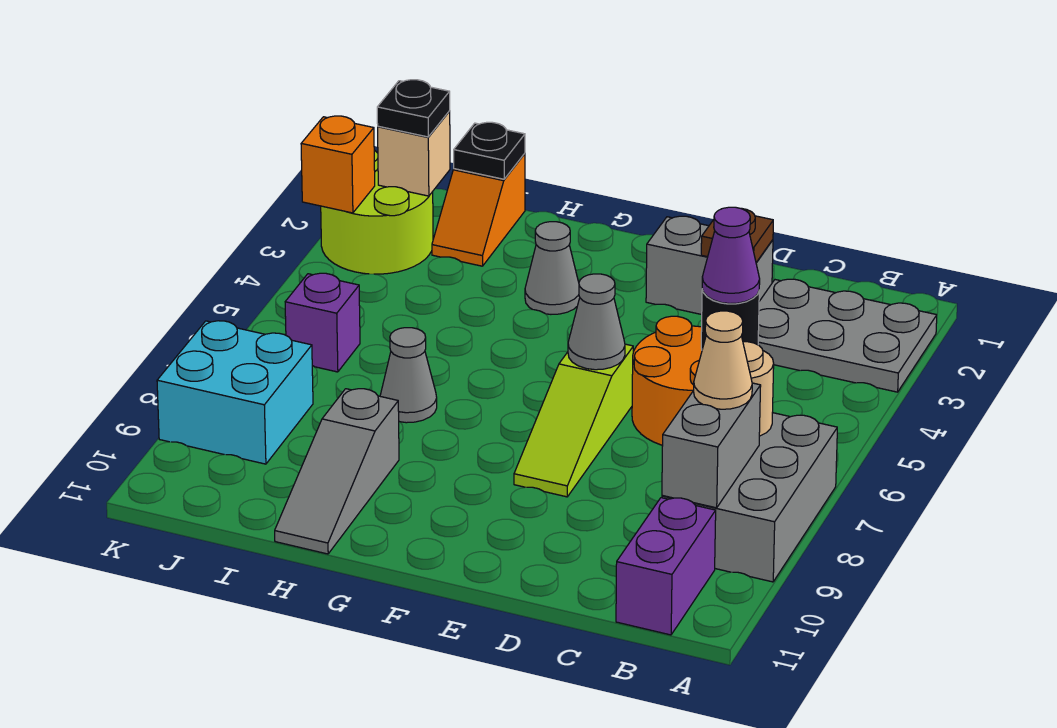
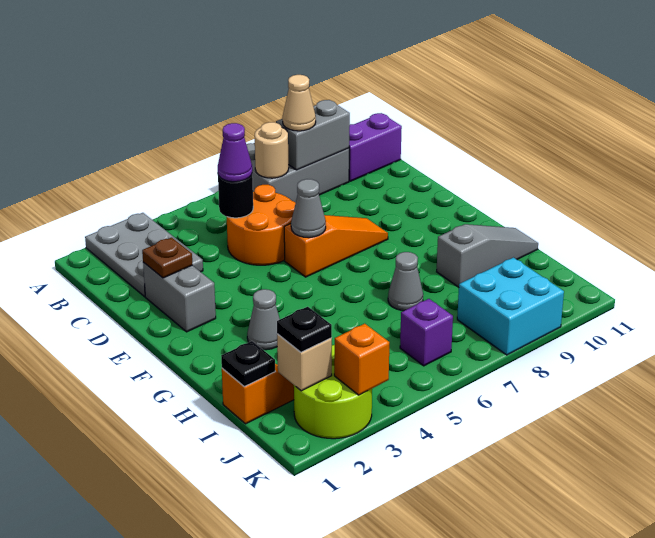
lime slope E6:E8 level 1 top 6 -> orange slope E6:E8 level 1 top 6

